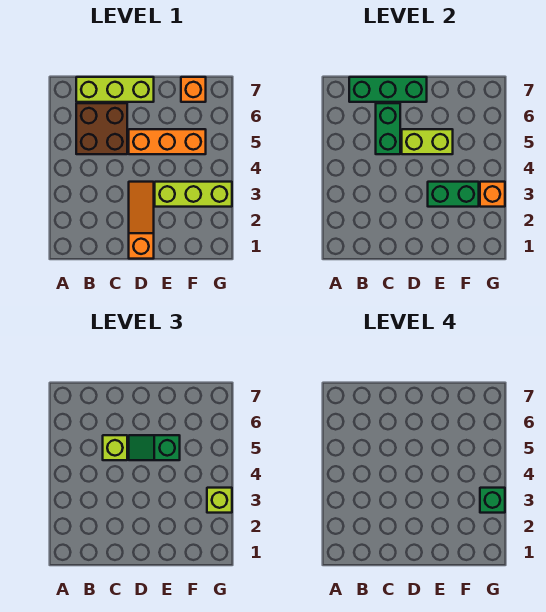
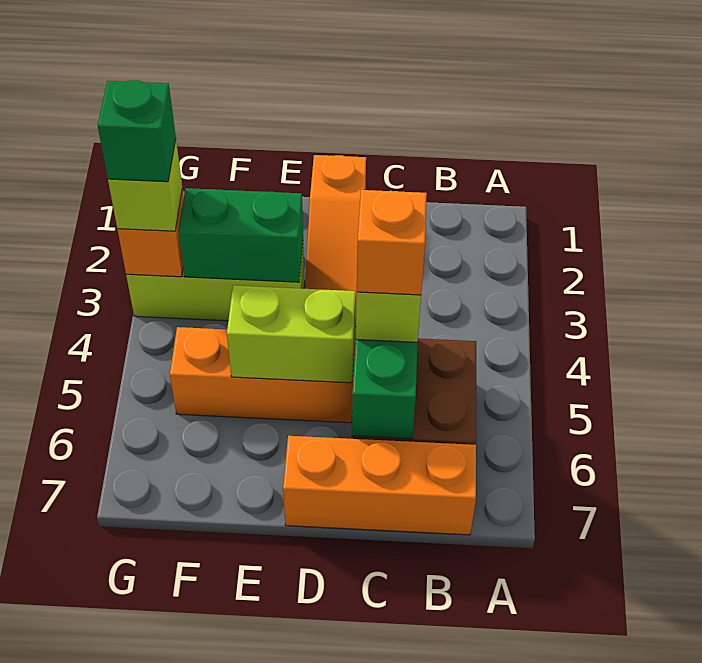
lime brick B7:D7 level 1 -> orange brick B7:D7 level 1
green brick B7:D7 level 2 -> none
green slope D5:E5 level 3 top E -> none
orange brick F7 level 1 -> orange brick C5 level 4

